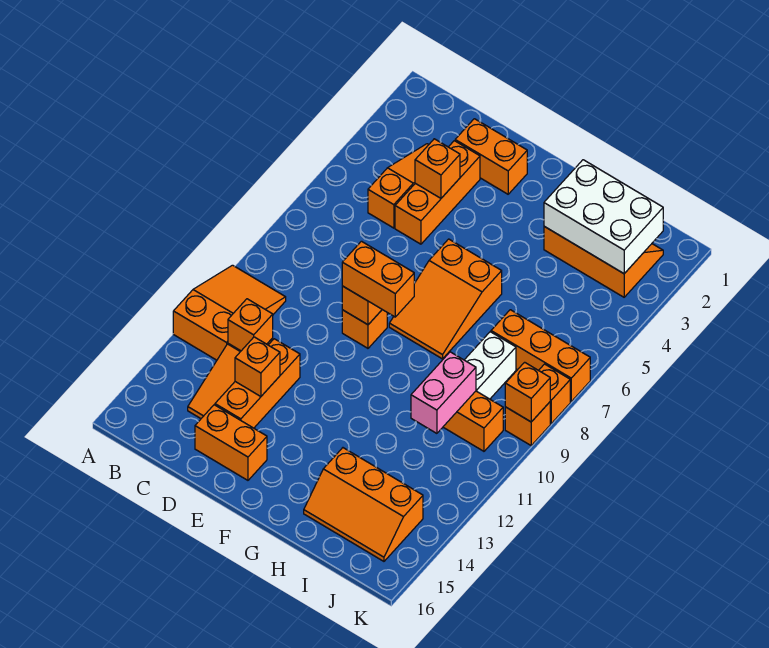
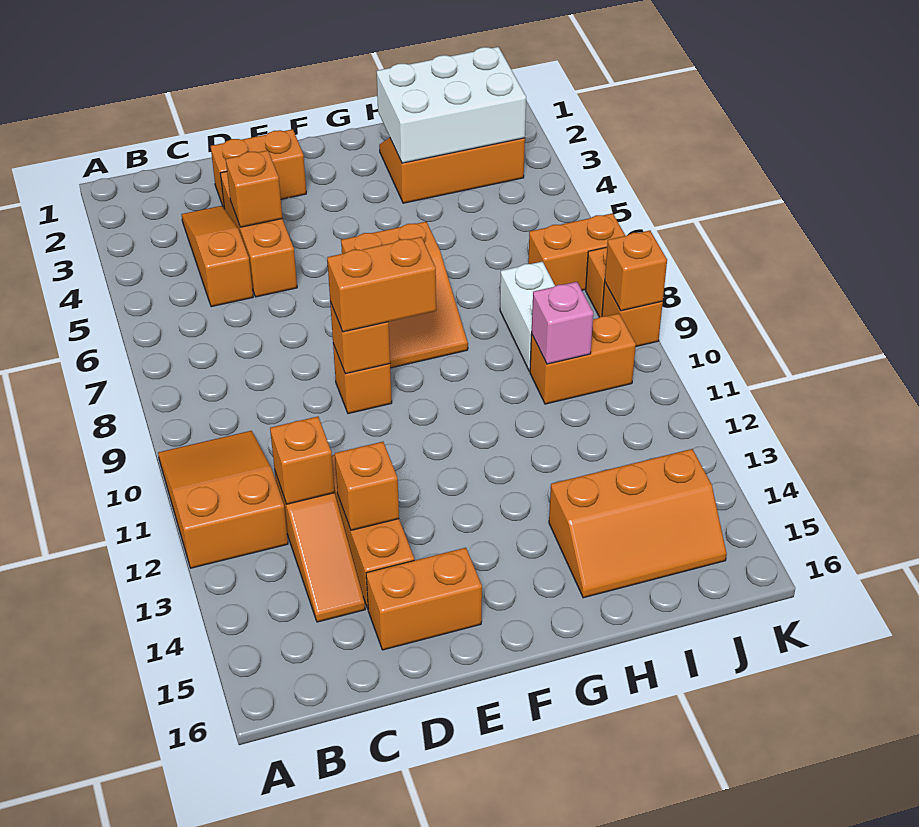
orange brick I7:K7 level 1 -> orange brick J7:K7 level 1
pink brick I10:I11 level 2 -> pink brick I10 level 2

